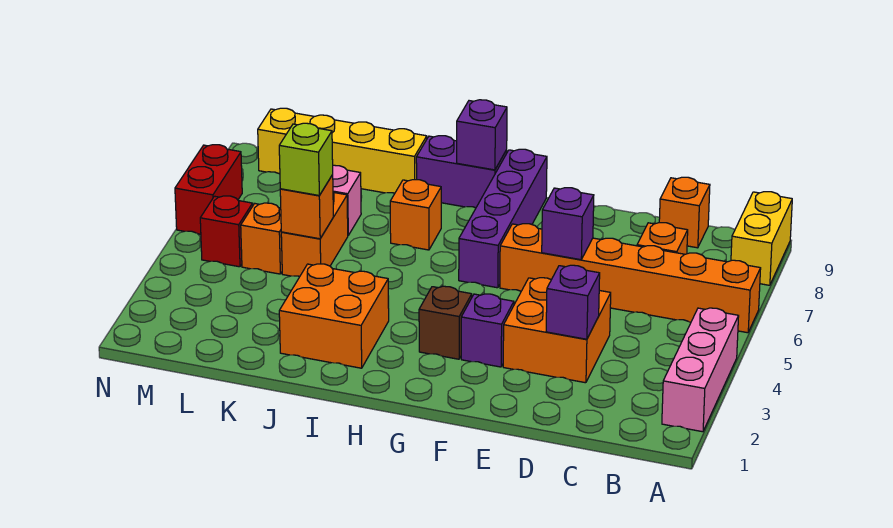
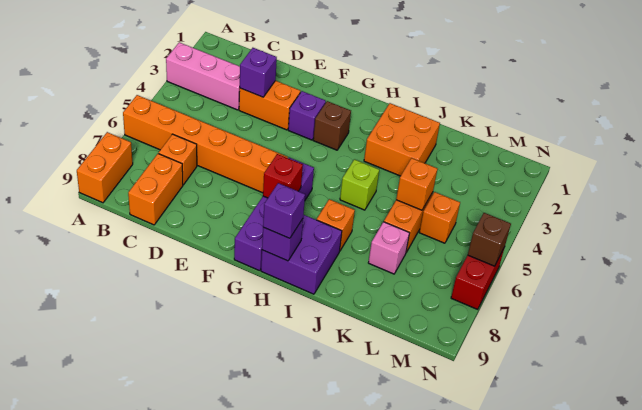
pink brick A2:A4 level 1 -> pink brick A3:C3 level 1
yellow brick A8:A9 level 1 -> orange brick A8:A9 level 1
orange brick C9 level 1 -> orange brick C8:C9 level 1
orange brick D3:E4 level 1 -> orange brick D3:E3 level 1
purple brick E6 level 2 -> purple brick H9 level 3
purple brick H9:I9 level 1 -> purple brick H8:I9 level 1
yellow brick J9:M9 level 1 -> none
lime brick K5 level 3 -> lime brick I5 level 1
red brick M5 level 1 -> red brick G7 level 2
none -> brown brick N6 level 2

